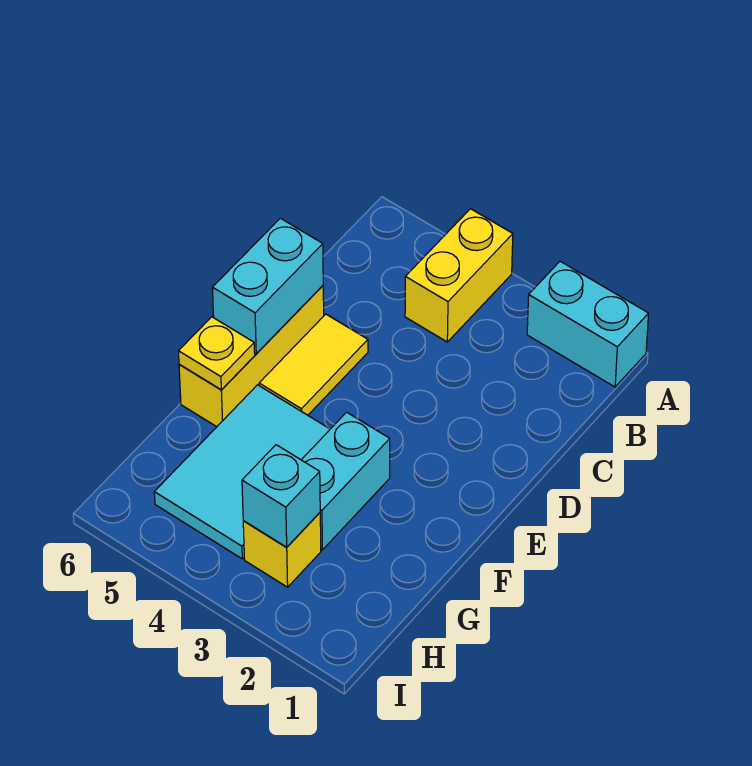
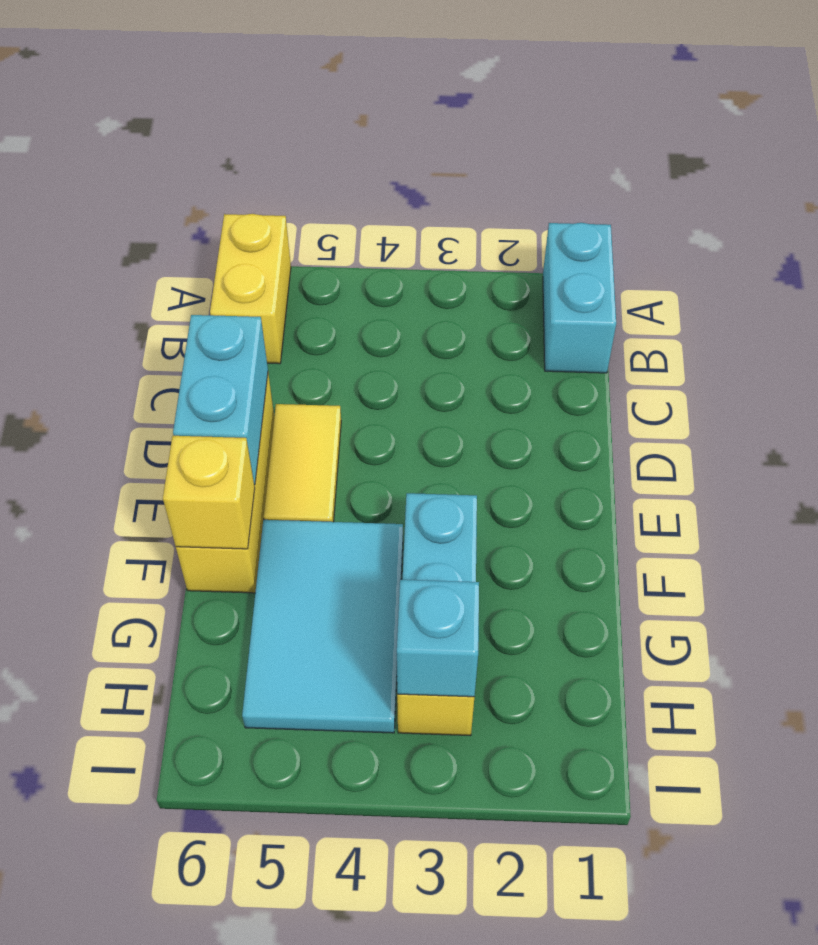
cyan brick A1:A2 level 1 -> cyan brick A1:B1 level 1
yellow brick A4:B4 level 1 -> yellow brick A6:B6 level 1
yellow plate F6 level 2 -> yellow brick F6 level 2

